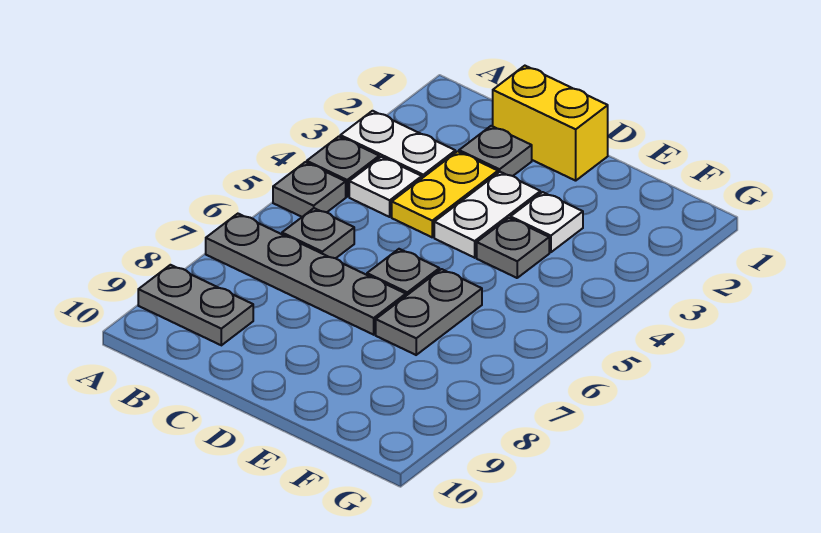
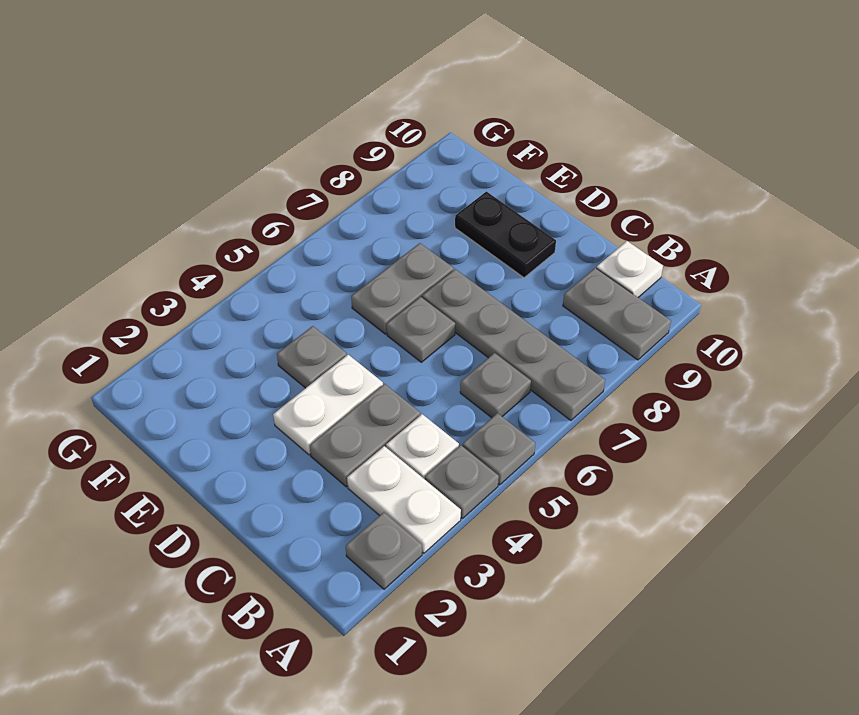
yellow brick C1:D1 level 1 -> none
grey plate C2 level 1 -> grey plate A2 level 1
yellow plate C3:C4 level 1 -> grey plate C3:C4 level 1
none -> black plate D9:E9 level 1
white plate E3 level 1 -> white plate B10 level 1

